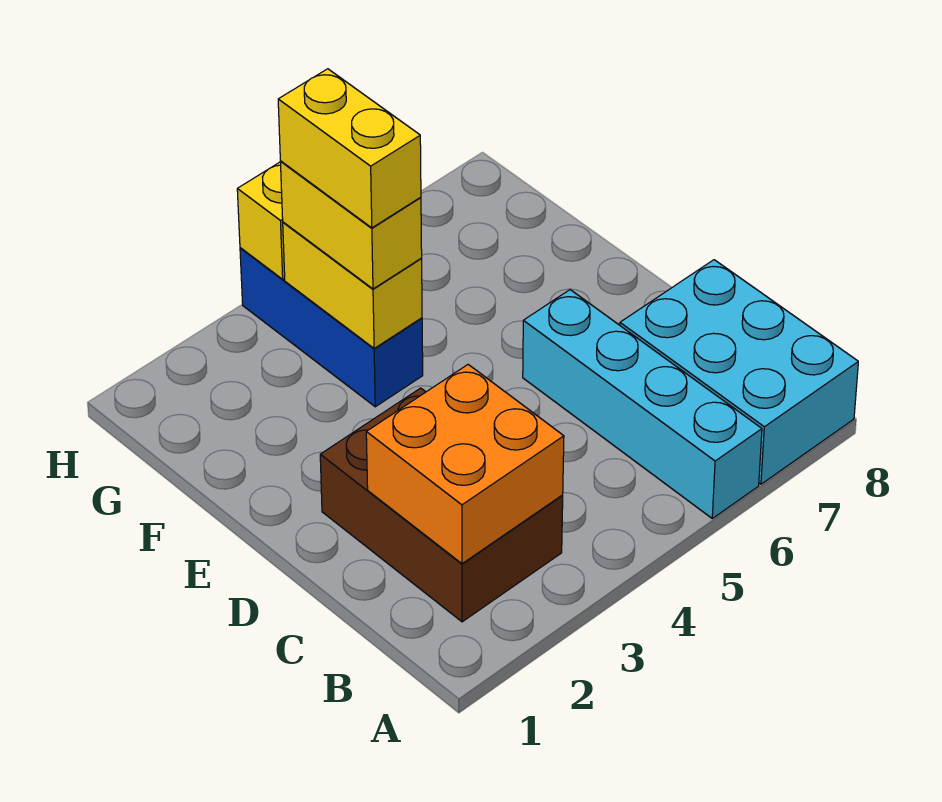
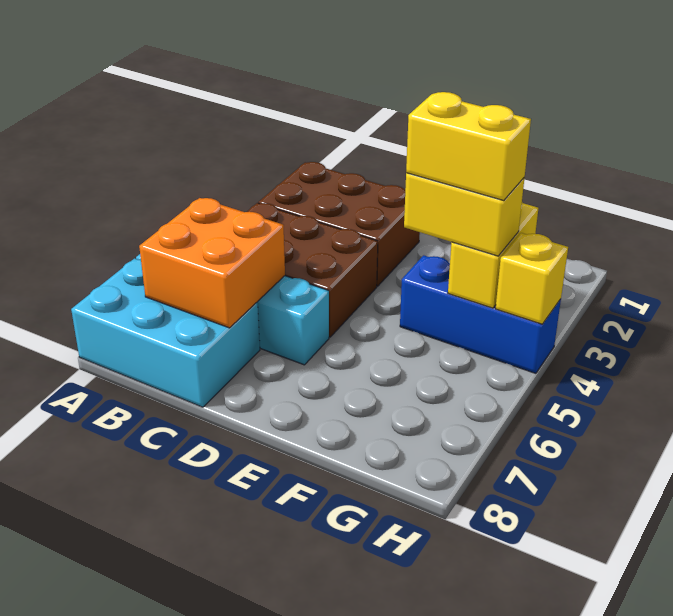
orange brick B2:C3 level 2 -> orange brick B6:C7 level 2
none -> brown brick B4:D5 level 1
yellow brick F4:G4 level 2 -> yellow brick G3:G4 level 2

